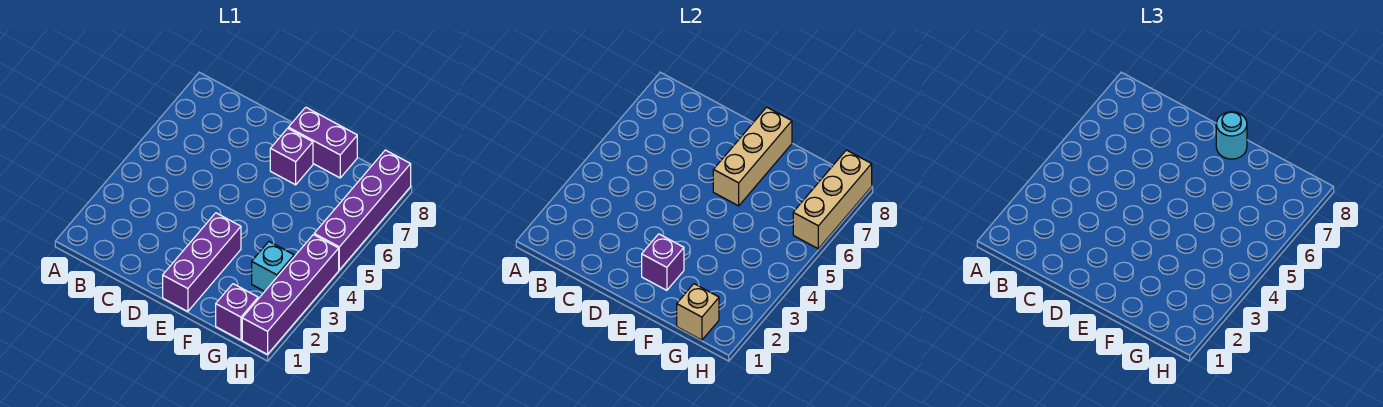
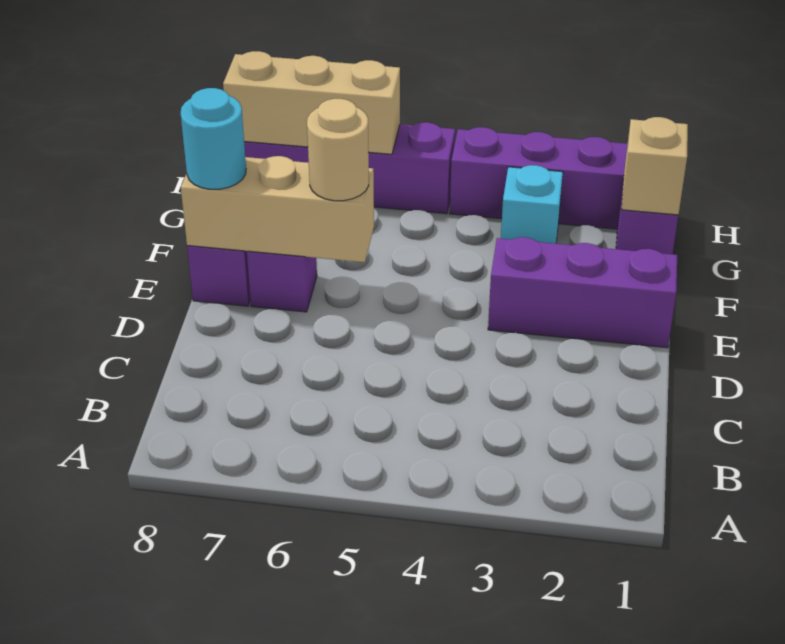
purple brick E2 level 2 -> none
none -> tan round brick E6 level 3

